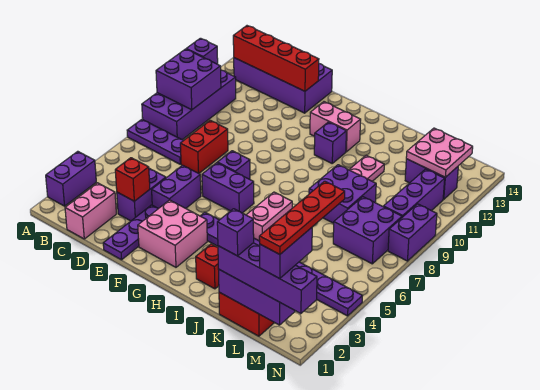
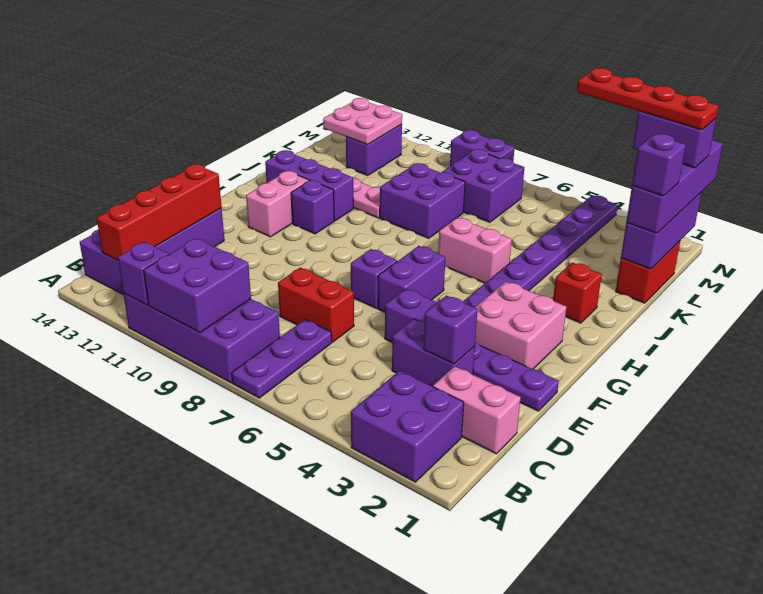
purple brick A2:A3 level 1 -> purple brick A2:B3 level 1
red brick D3 level 2 -> purple brick D3 level 2
purple brick M9:M11 level 1 -> purple brick I11:I13 level 1

